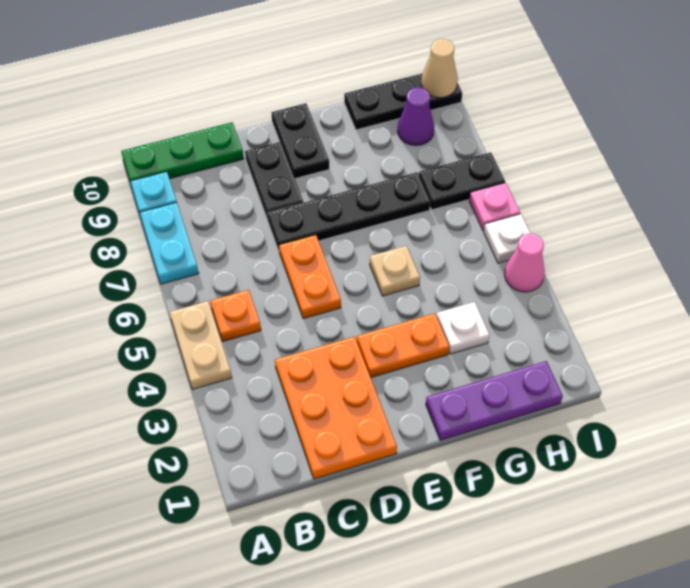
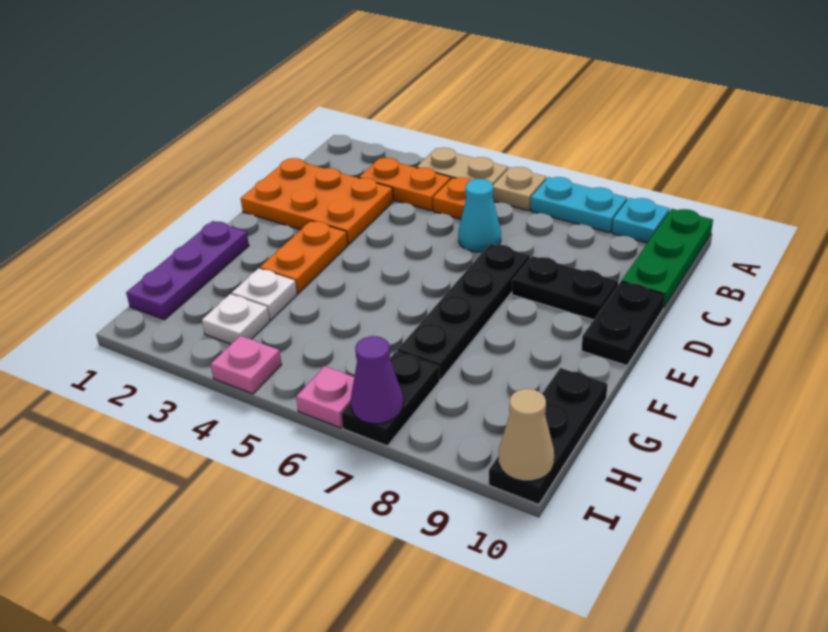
none -> cyan cone C6 level 1
orange plate D5:D6 level 1 -> orange plate B3:B4 level 1
black plate E9:E10 level 1 -> black plate D10:E10 level 1
tan plate F5 level 1 -> tan plate A6 level 1
purple cone H9 level 1 -> purple cone I7 level 2
pink cone I4 level 1 -> pink plate I4 level 1
white plate I5 level 1 -> white plate H3 level 1

